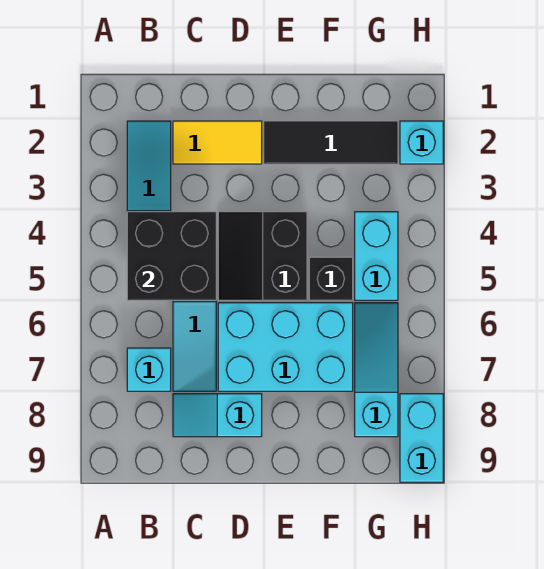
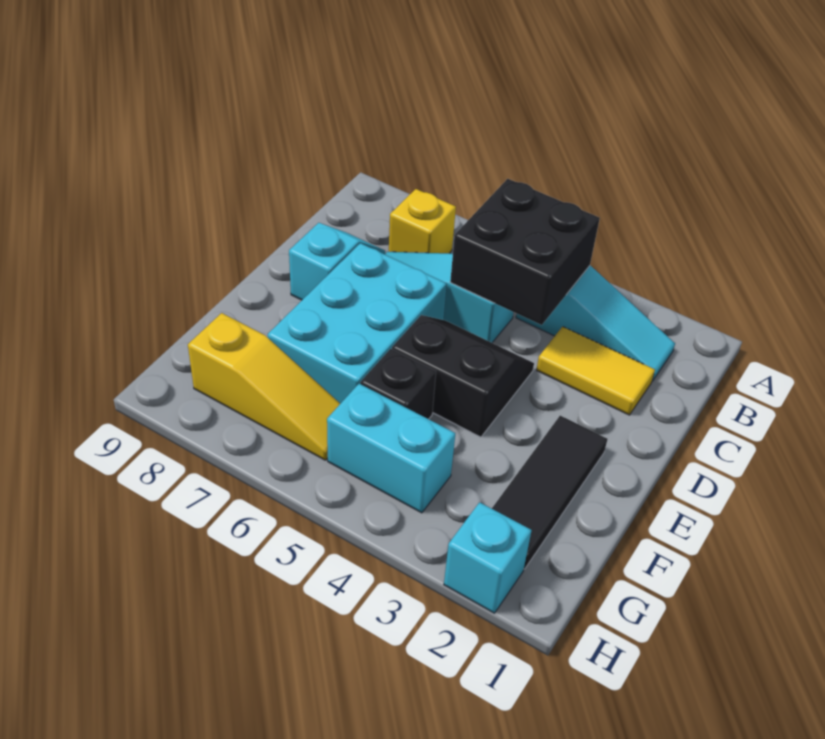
cyan brick B7 level 1 -> yellow brick B7 level 1
yellow tile C2:D2 level 1 -> yellow tile C2:C3 level 1
cyan slope G6:G8 level 1 top 8 -> yellow slope G6:G8 level 1 top 8
cyan brick H8:H9 level 1 -> none

